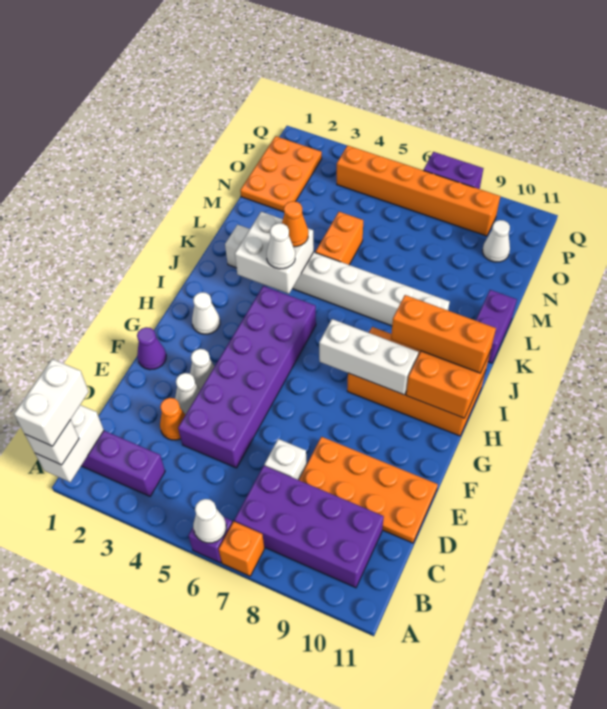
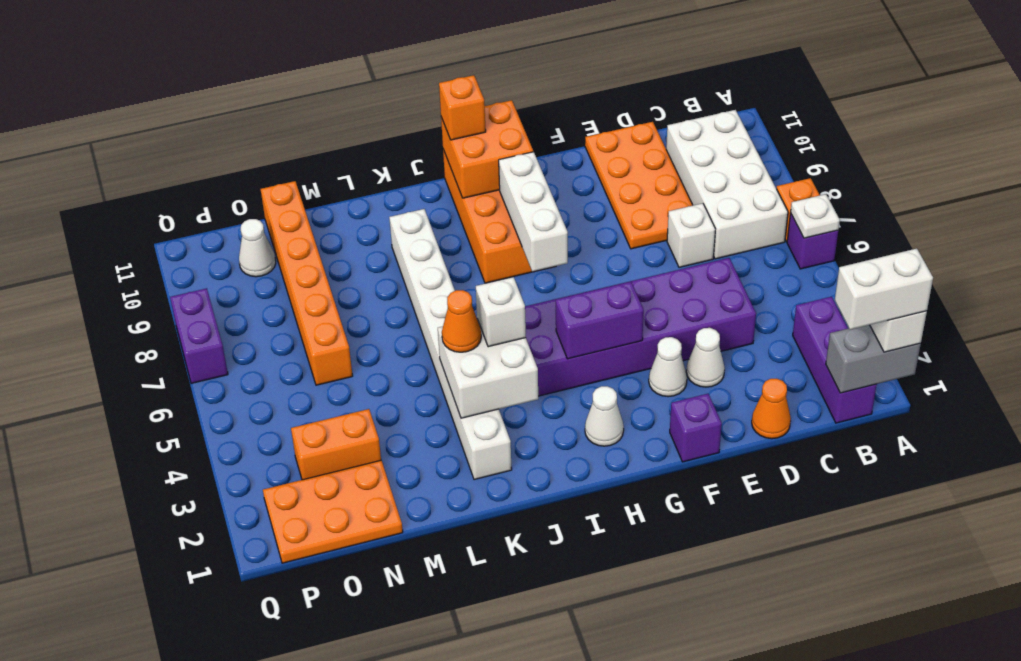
white brick A1:B1 level 2 -> grey brick A1:B1 level 2
white cone A6 level 2 -> white plate A6 level 2
purple brick B7:C10 level 1 -> white brick B7:C10 level 1
orange cone D3 level 1 -> orange cone D1 level 1
purple cone F1 level 1 -> purple brick F1 level 1
orange brick I9:I11 level 3 -> orange brick I11 level 3
white cone J4 level 3 -> white brick J4 level 3
purple brick K11:L11 level 1 -> purple brick G4:H4 level 2
orange brick L5:M5 level 1 -> orange brick N3:O3 level 1
orange brick P4:P9 level 1 -> orange brick N6:N11 level 1

